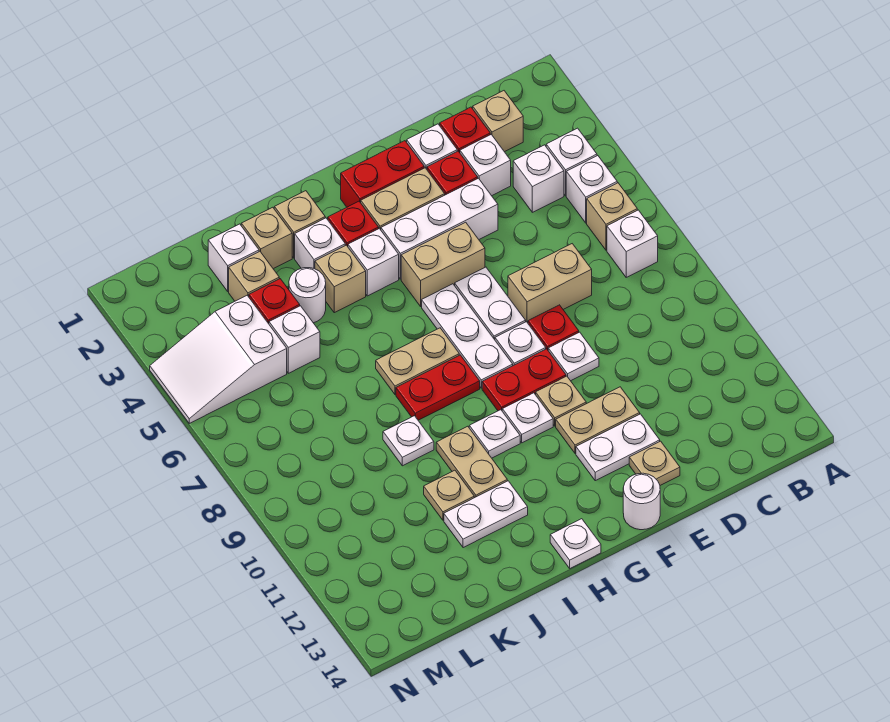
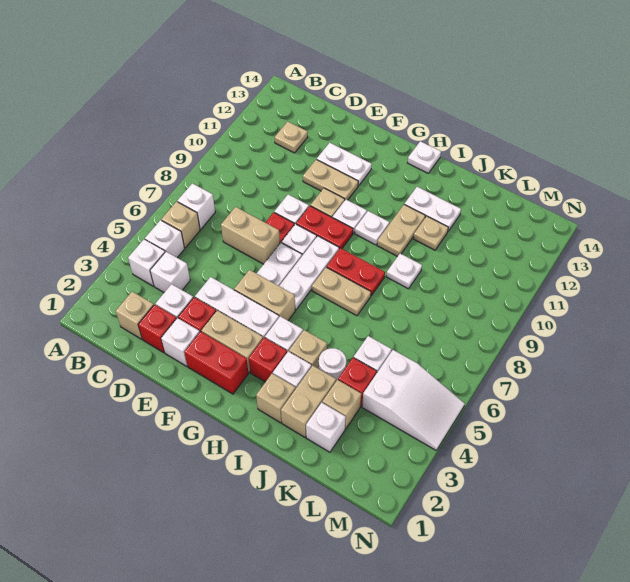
tan plate E13 level 1 -> tan plate C12 level 1
white round brick F14 level 1 -> none
tan brick J2 level 1 -> tan brick J2:J3 level 1

